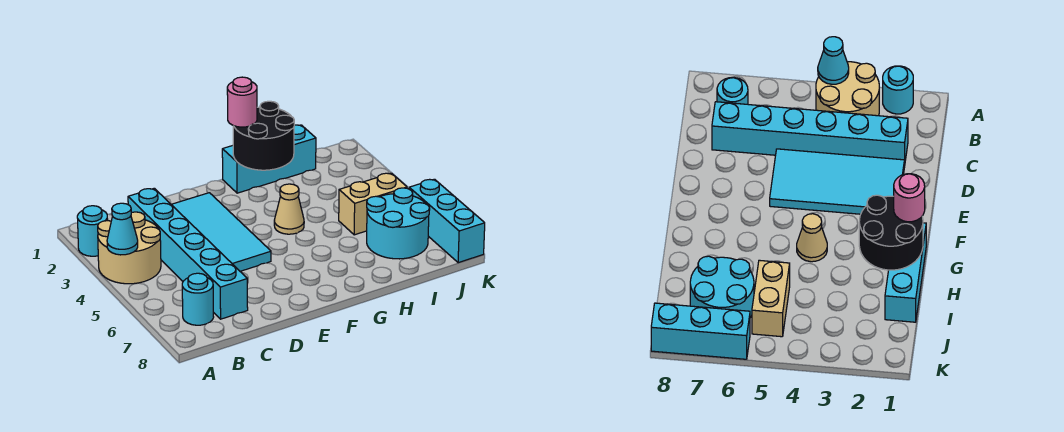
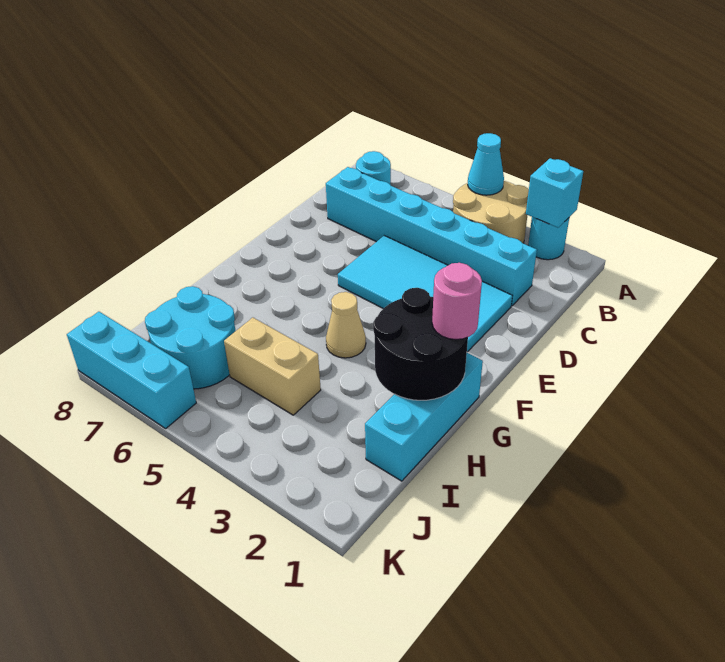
none -> cyan brick A2 level 2
tan brick I5:J5 level 1 -> tan brick I4:I5 level 1

